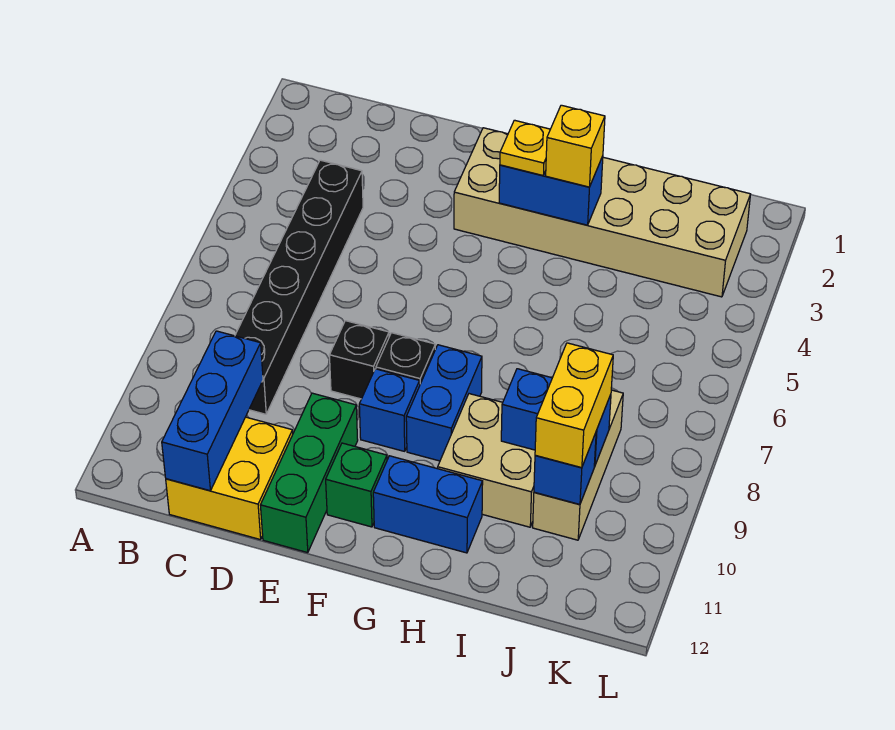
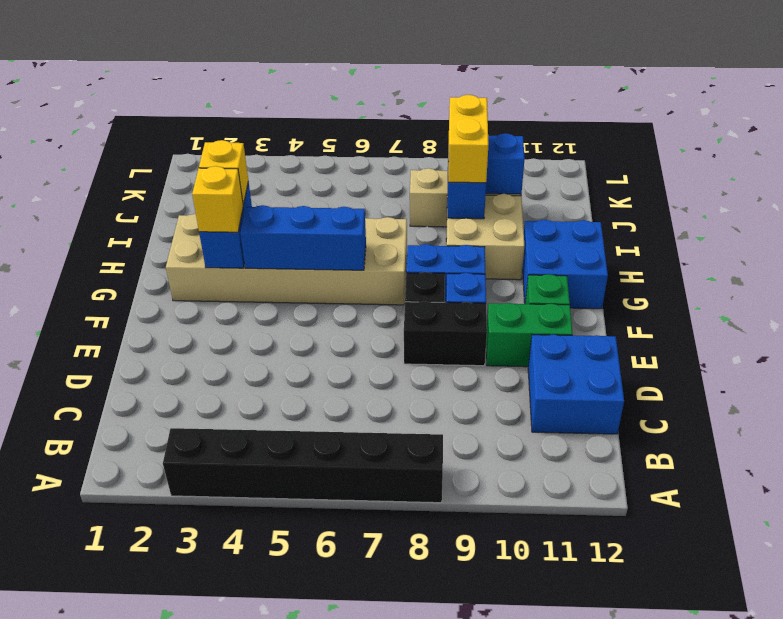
black brick C4:C9 level 1 -> black brick A3:A8 level 1
blue brick C10:C12 level 2 -> blue brick G4:G6 level 2
yellow brick C11:D12 level 1 -> blue brick C11:D12 level 1
black brick E8 level 1 -> black brick E8:E9 level 1
green brick E10:E12 level 1 -> green brick E10:E11 level 1
tan brick F2:K3 level 1 -> tan brick G2:H7 level 1
yellow plate G3 level 3 -> yellow brick G3 level 3
blue brick G11:H11 level 1 -> blue brick G11:H12 level 1
yellow brick J9:J10 level 3 -> yellow brick I9:J9 level 3

